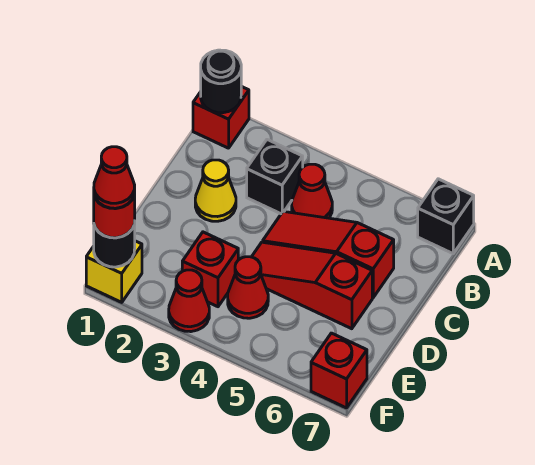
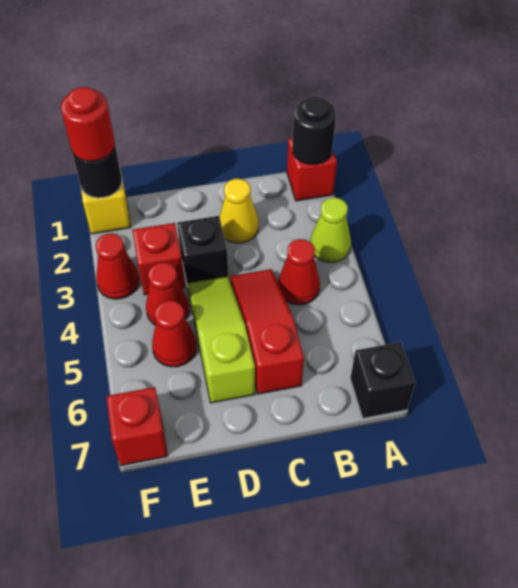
none -> lime cone A3 level 1
black brick B3 level 1 -> black brick D3 level 1
red slope D4:D6 level 1 top 6 -> lime slope D4:D6 level 1 top 6
red cone F1 level 4 -> red cone E5 level 1

